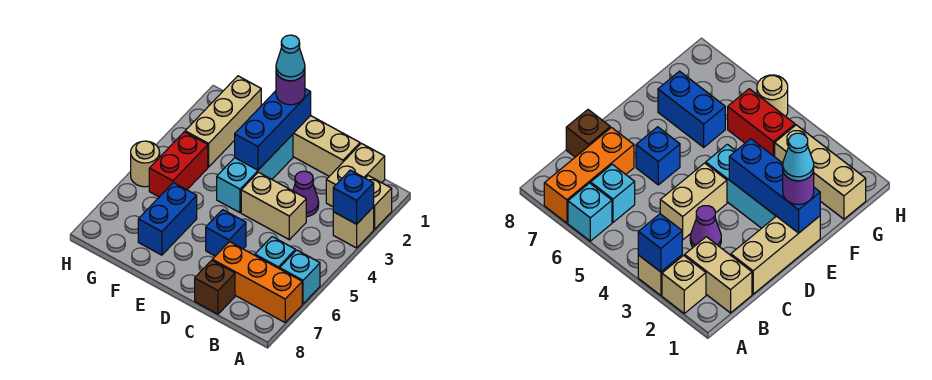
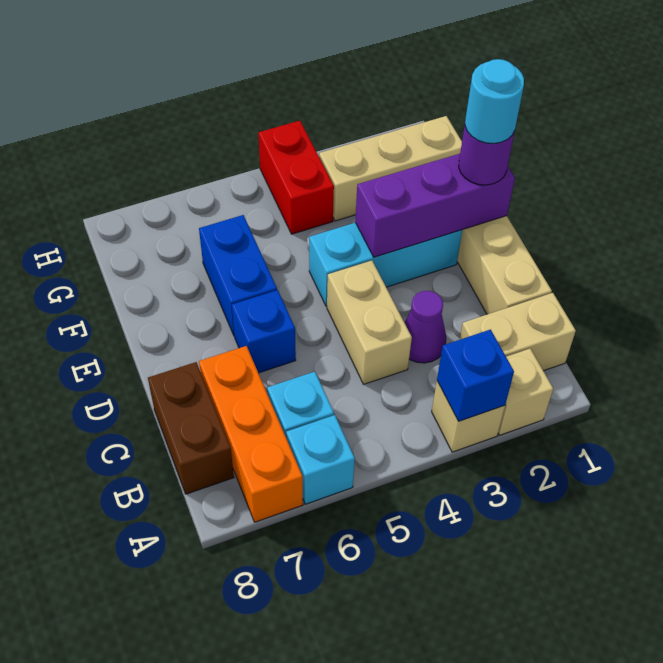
brown brick C8 level 1 -> brown brick B8:C8 level 1
blue brick E1:E3 level 2 -> purple brick E1:E3 level 2
cyan cone E1 level 4 -> cyan round brick E1 level 4
blue brick F6:F7 level 1 -> blue brick E6:F6 level 1
red brick G4:G5 level 1 -> red brick G4:H4 level 1
tan round brick H5 level 1 -> none

